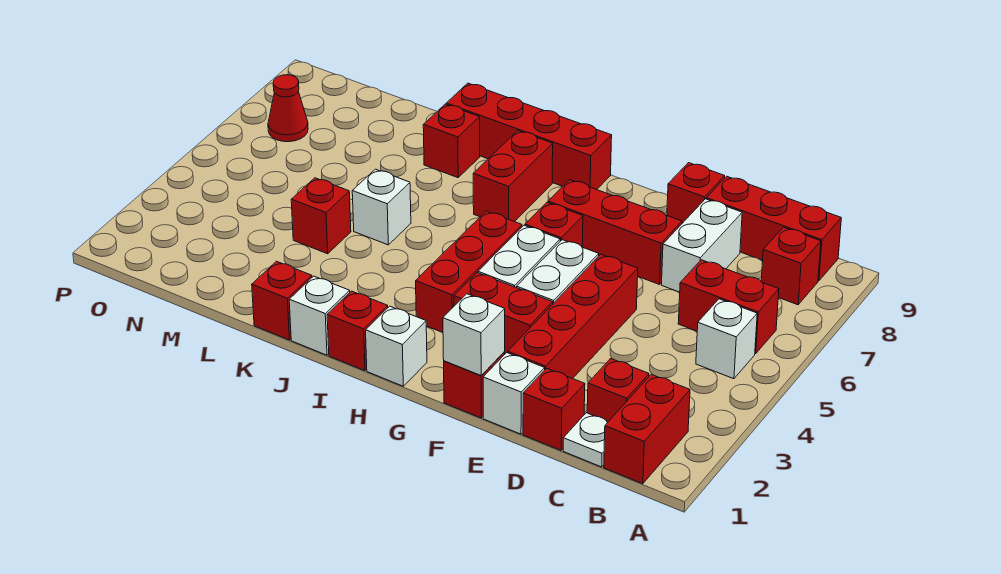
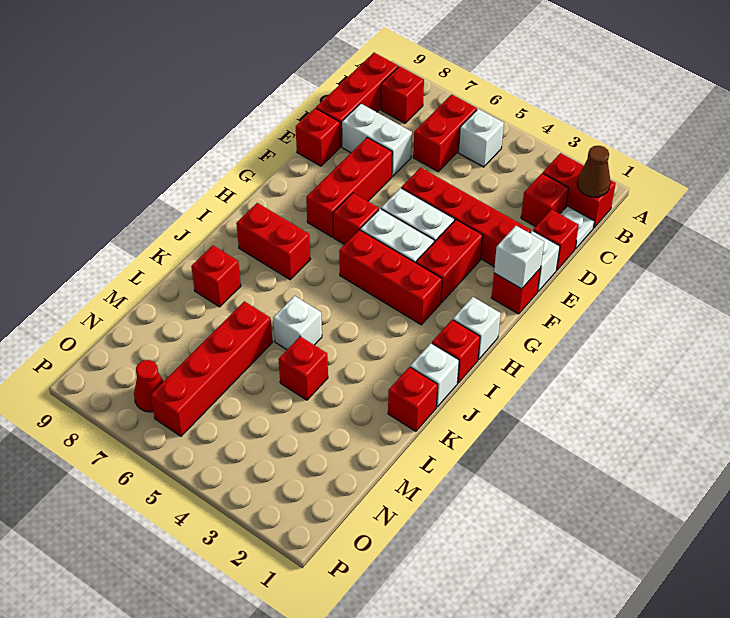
none -> brown cone B1 level 2
red brick H9:K9 level 1 -> red brick L6:O6 level 1

